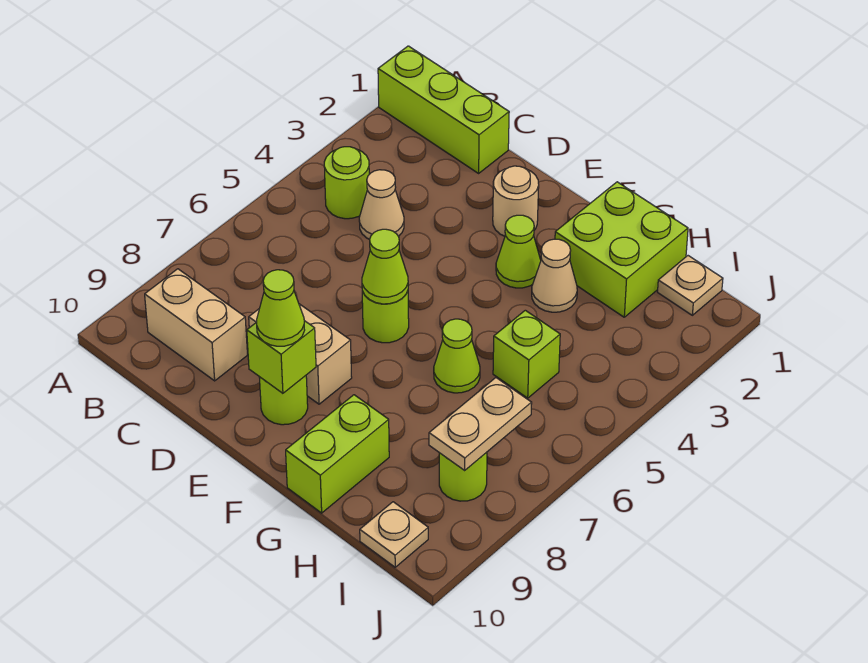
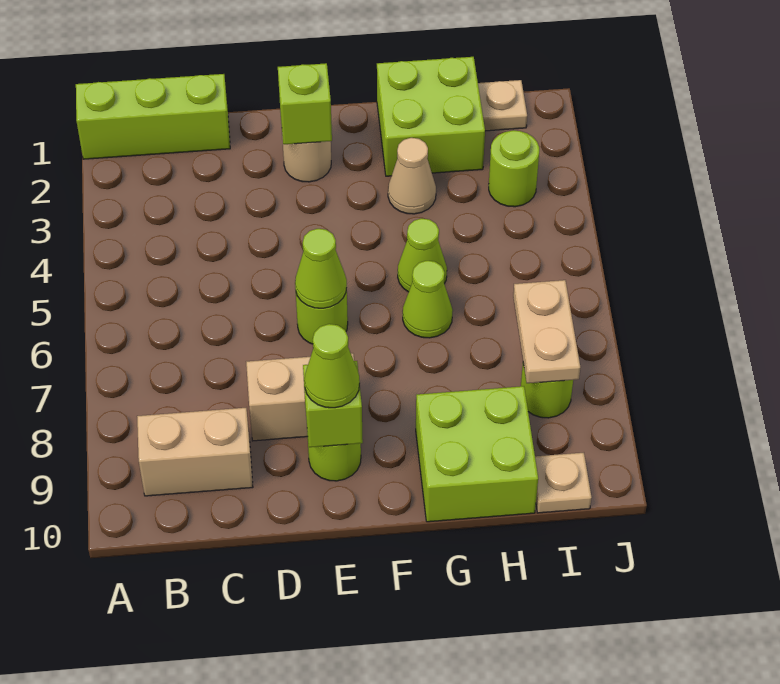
lime round brick B4 level 1 -> lime round brick I3 level 1
tan cone C4 level 1 -> none
lime cone F3 level 1 -> lime cone G5 level 1
lime brick G9:G10 level 1 -> lime brick G9:H10 level 1
lime brick H5 level 1 -> lime brick E2 level 2

